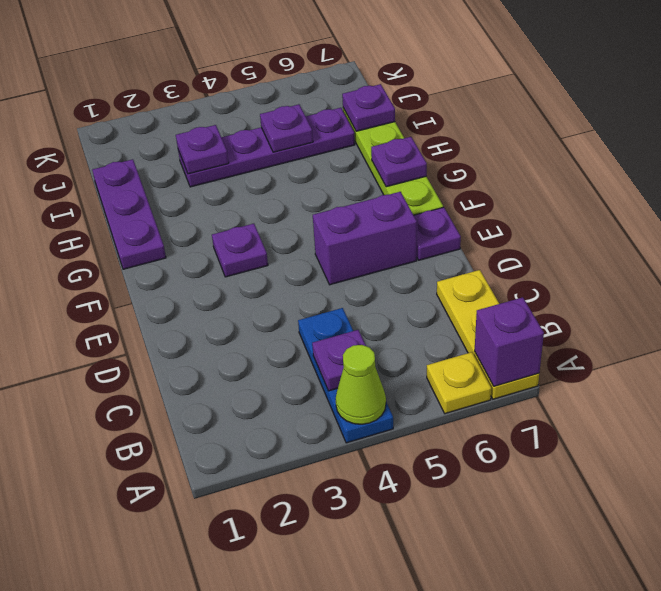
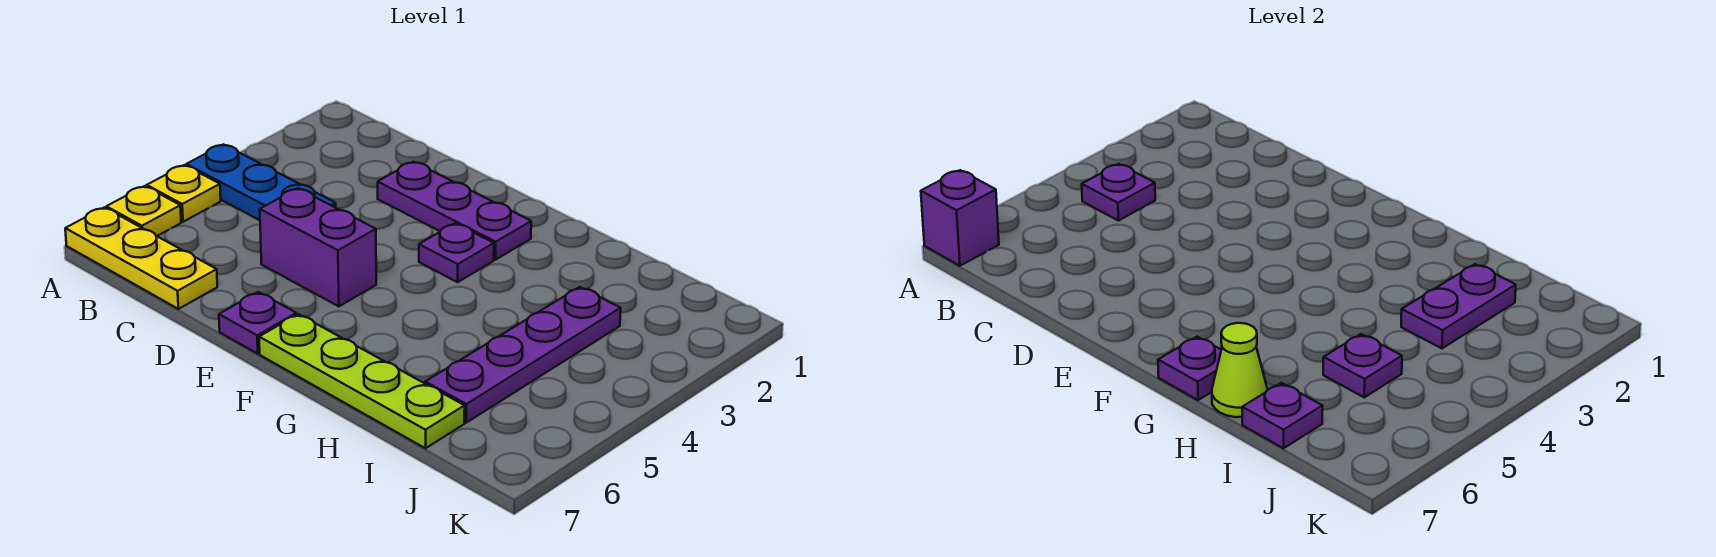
lime cone A4 level 2 -> lime cone H7 level 2
none -> yellow plate A5 level 1
purple brick E5:E6 level 1 -> purple brick D5:E5 level 1
purple plate G1:I1 level 1 -> purple plate D2:F2 level 1
purple plate I3 level 2 -> purple plate I2:I3 level 2

